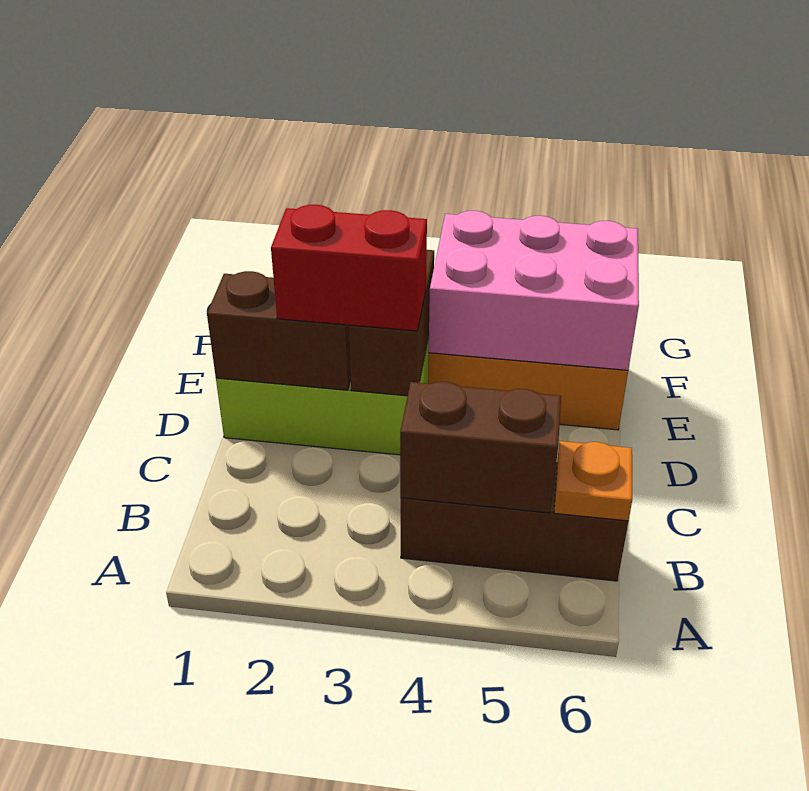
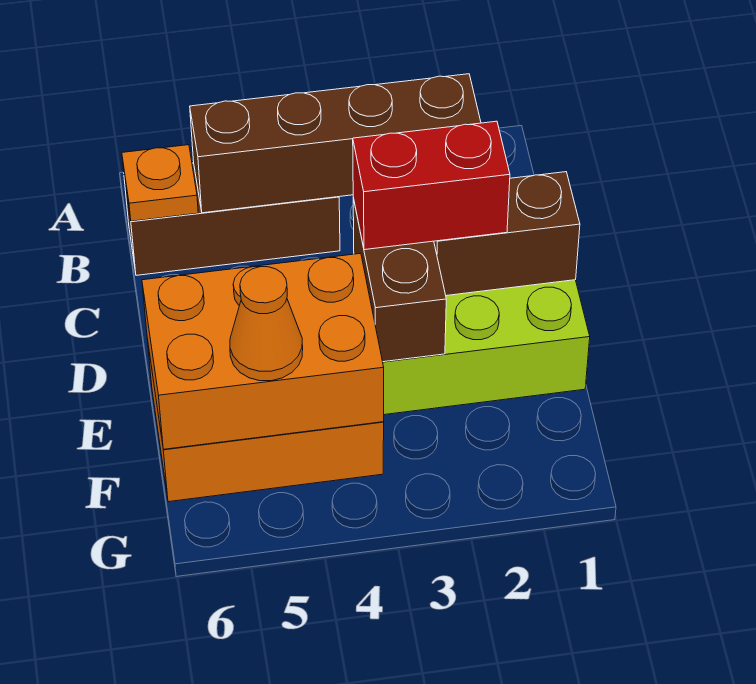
brown brick B4:B5 level 2 -> brown brick B2:B5 level 2
pink brick E4:F6 level 2 -> orange brick E4:F6 level 2
none -> orange cone F5 level 3

